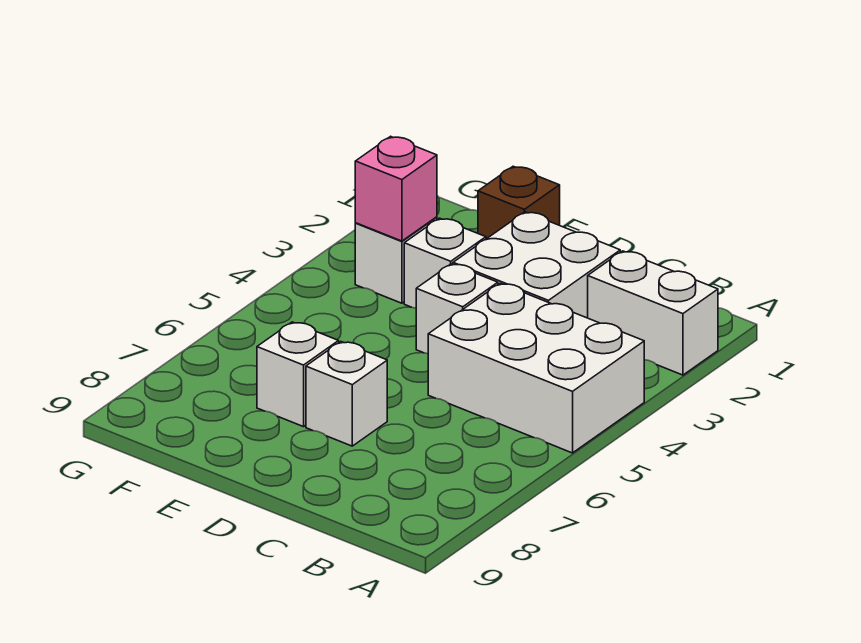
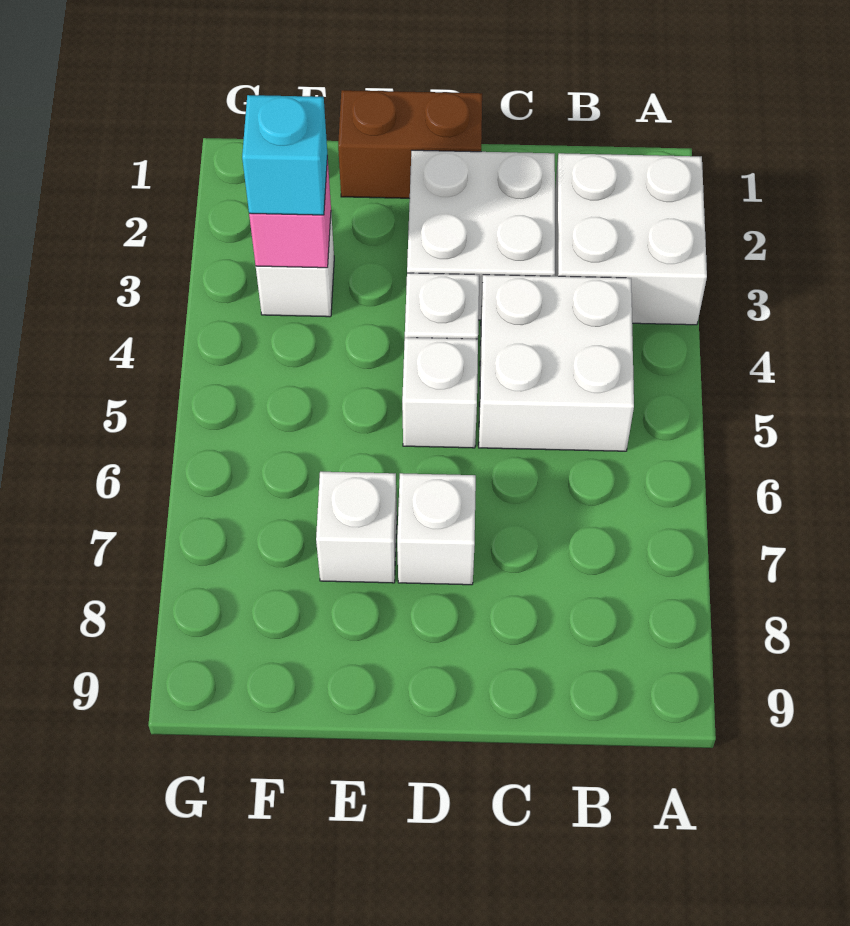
white brick A2:B2 level 1 -> white brick A2:B3 level 1
white brick A4:C5 level 1 -> white brick B4:C5 level 1
brown brick E1 level 1 -> brown brick D1:E1 level 1
white brick E3 level 1 -> white brick D5 level 1
none -> cyan brick F3 level 3

